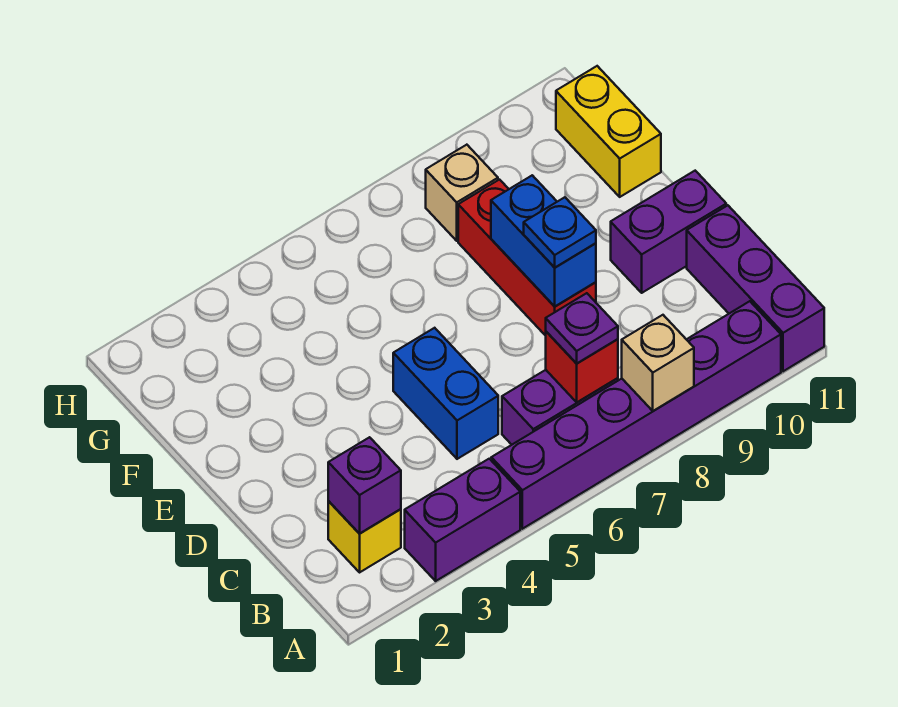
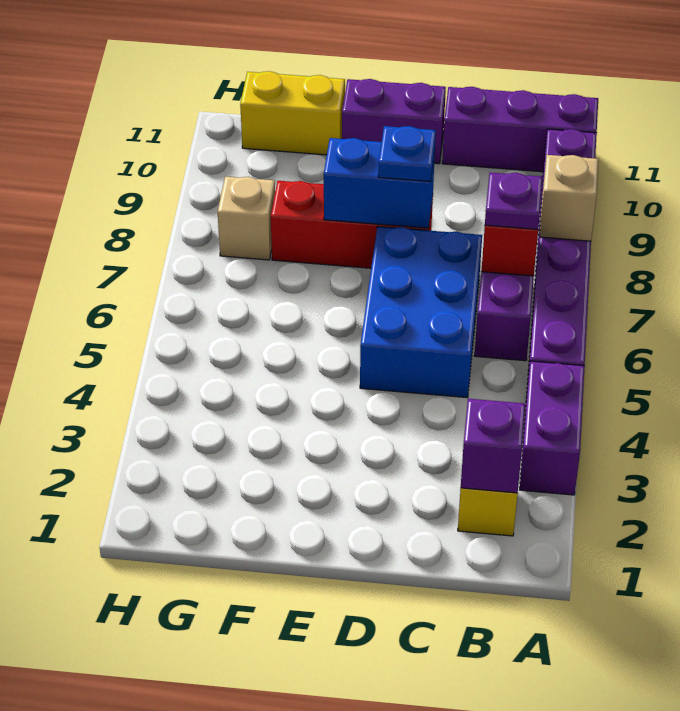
blue brick C5:D5 level 1 -> blue brick C5:D7 level 1
purple brick D10:D11 level 1 -> purple brick D11:E11 level 1

